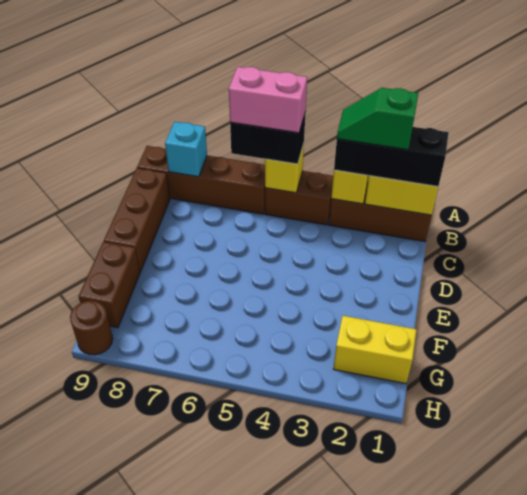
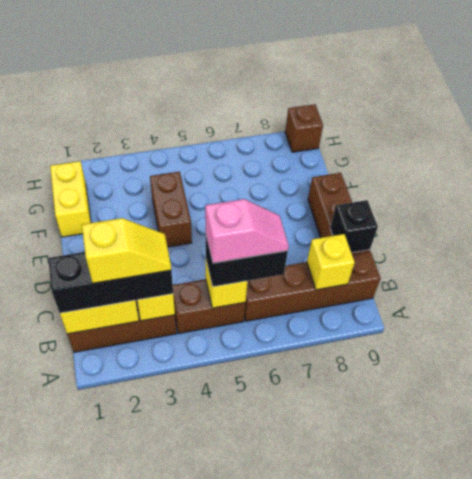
green slope B2:B3 level 4 top 2 -> yellow slope B2:B3 level 4 top 2
pink brick B5:B6 level 4 -> pink slope B5:B6 level 4 top 5
cyan brick B8 level 2 -> yellow brick B8 level 2
none -> black brick C9 level 2
brown brick F9:G9 level 1 -> brown brick E4:F4 level 1
yellow brick G1:G2 level 1 -> yellow brick F1:G1 level 1
brown round brick H9 level 1 -> brown brick H9 level 1

